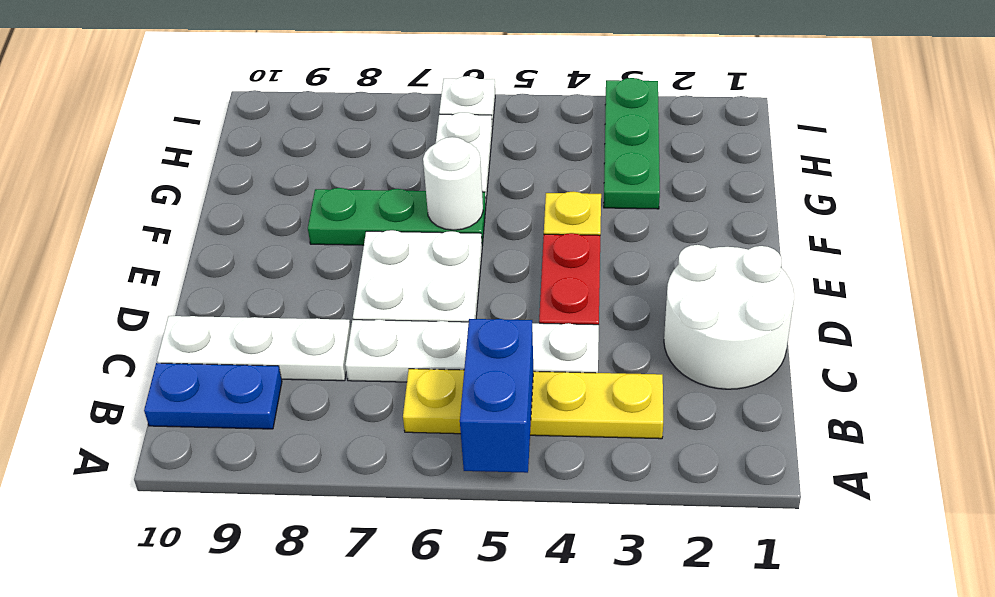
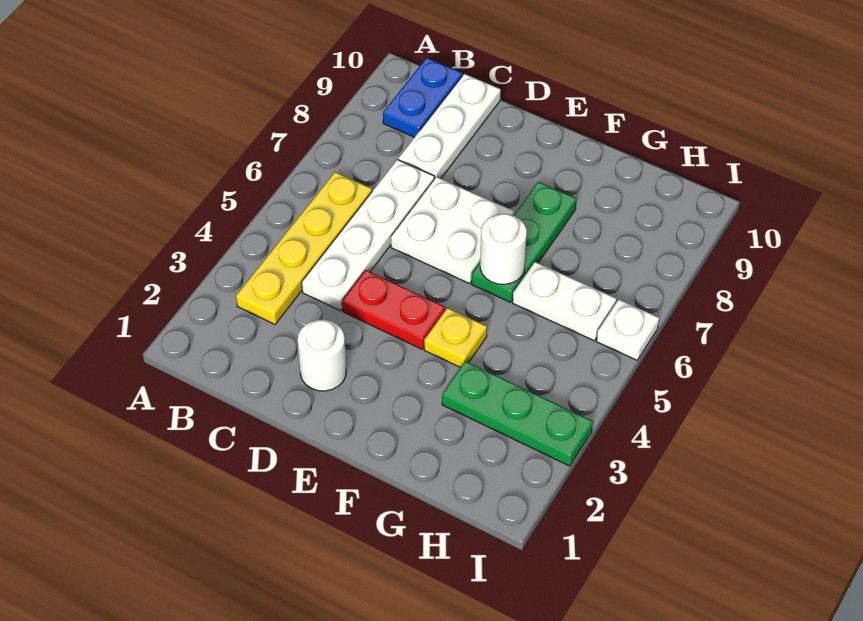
blue brick A5:B5 level 2 -> none
white round brick C1:D2 level 1 -> white round brick D2 level 1

